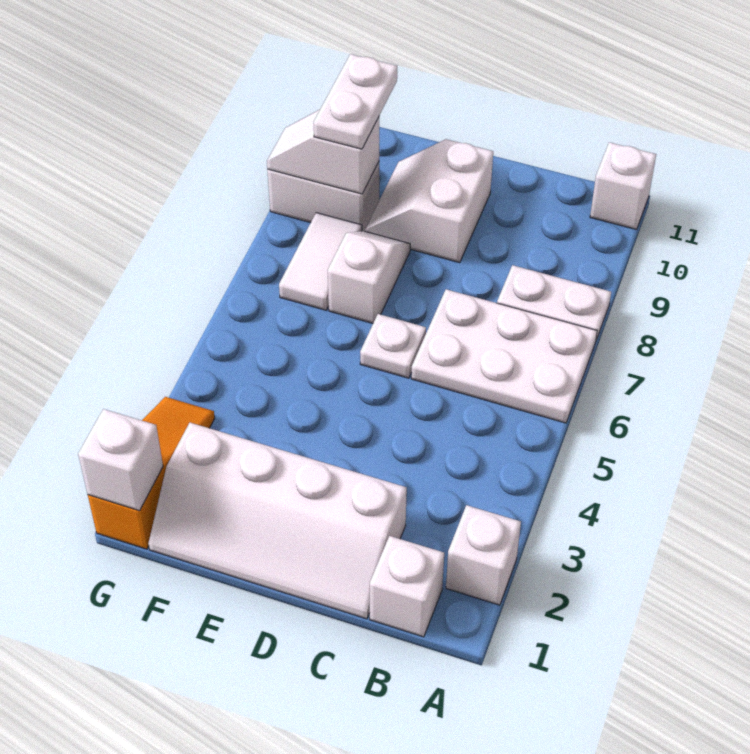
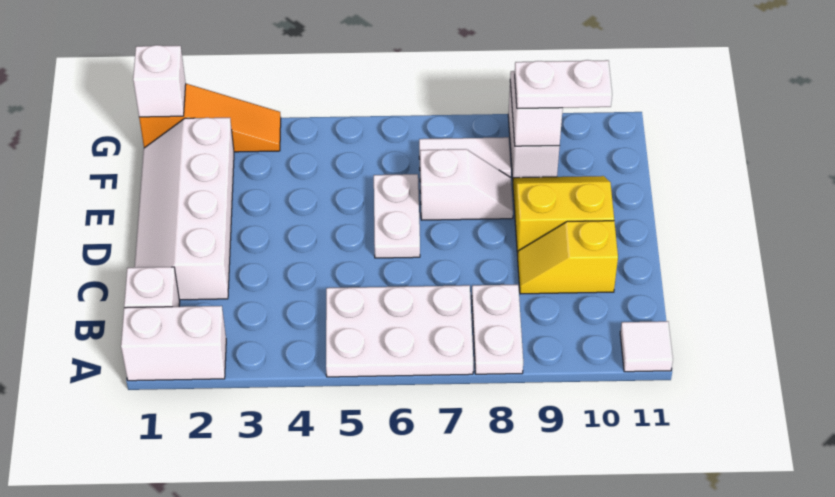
white brick A2 level 1 -> white brick A1:A2 level 1
white plate A6:C7 level 1 -> white plate A5:B7 level 1
white brick A11 level 1 -> white tile A11 level 1
none -> yellow slope C9:C10 level 1 top 10
white plate D6 level 1 -> white plate D6:E6 level 1
white slope D9:E10 level 1 top D -> yellow slope D9:E10 level 1 top D

